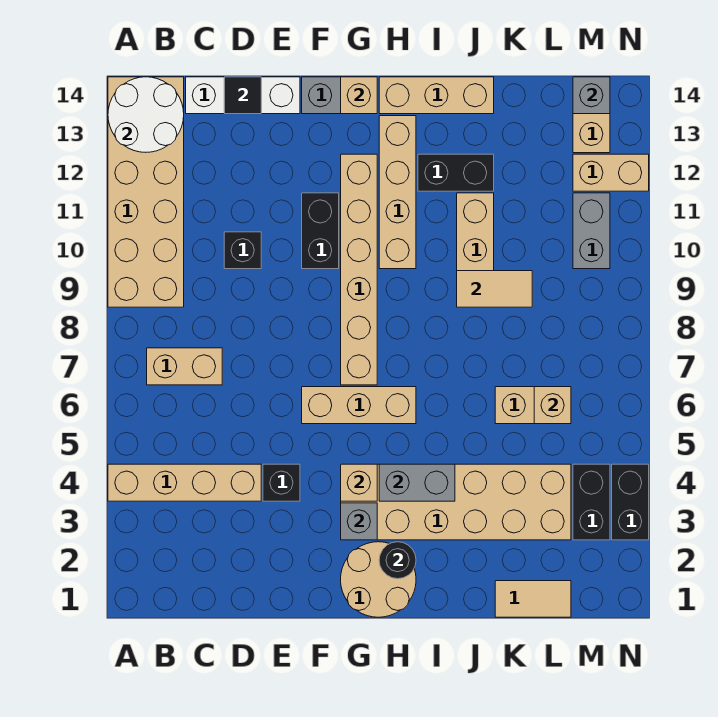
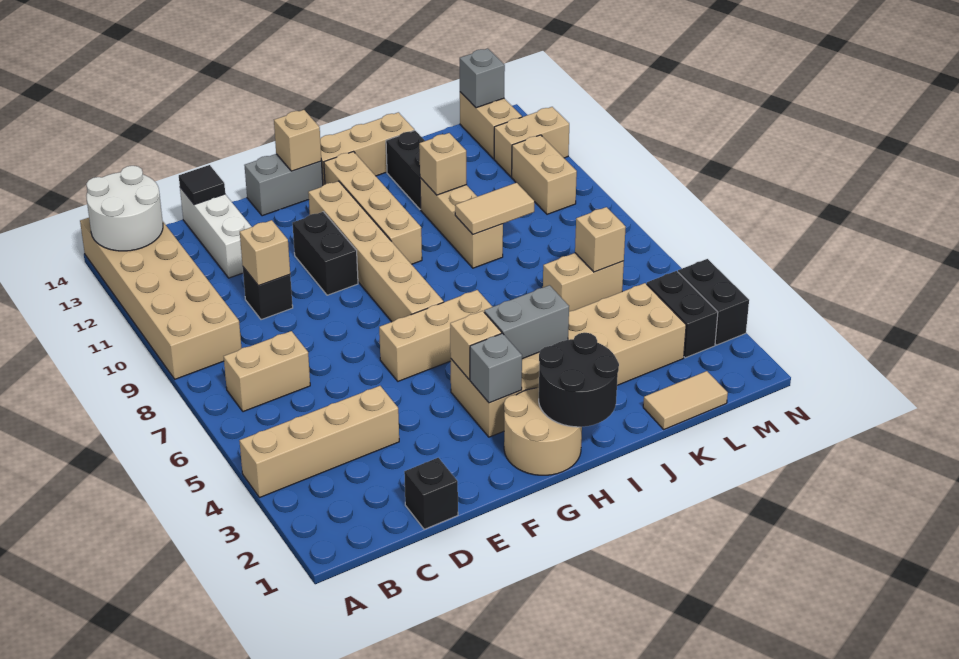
white brick C14:E14 level 1 -> white brick D12:D14 level 1
none -> tan brick D10 level 2
black brick E4 level 1 -> black brick D1 level 1
black round brick H2 level 2 -> black round brick H1:I2 level 2
black brick I12:J12 level 1 -> black brick J12:J13 level 1
none -> tan brick J11 level 2
grey brick M10:M11 level 1 -> tan brick M10:M11 level 1

